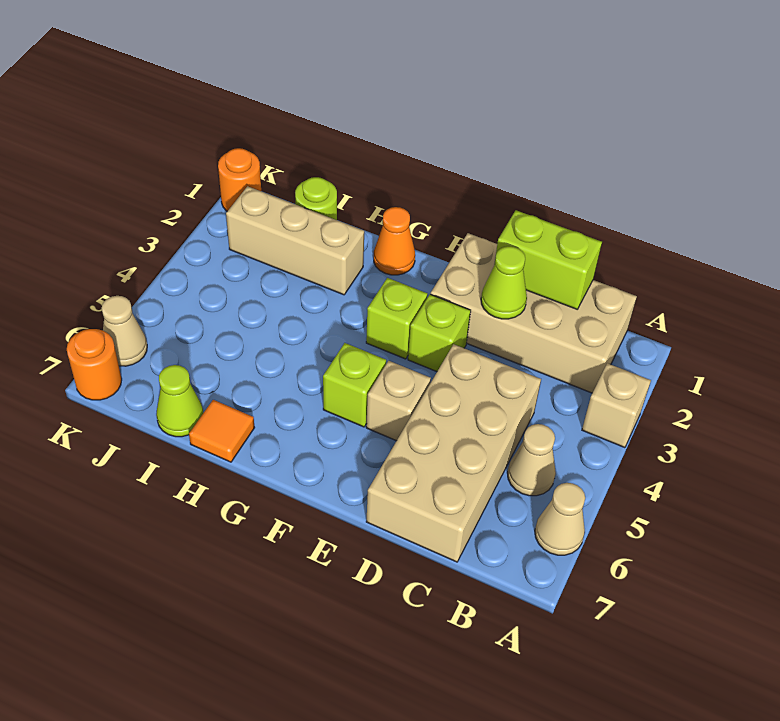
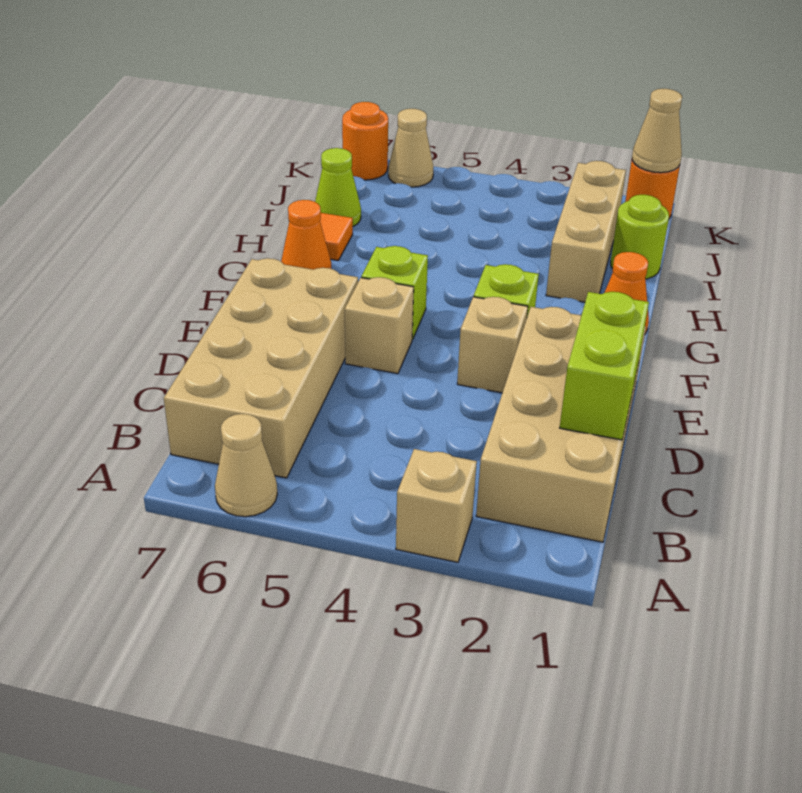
tan cone B5 level 1 -> tan cone K1 level 2
tan brick C4:D7 level 1 -> tan brick B6:E7 level 1
lime cone D2 level 2 -> none
lime brick E3 level 1 -> tan brick E3 level 1
none -> orange cone G7 level 1

